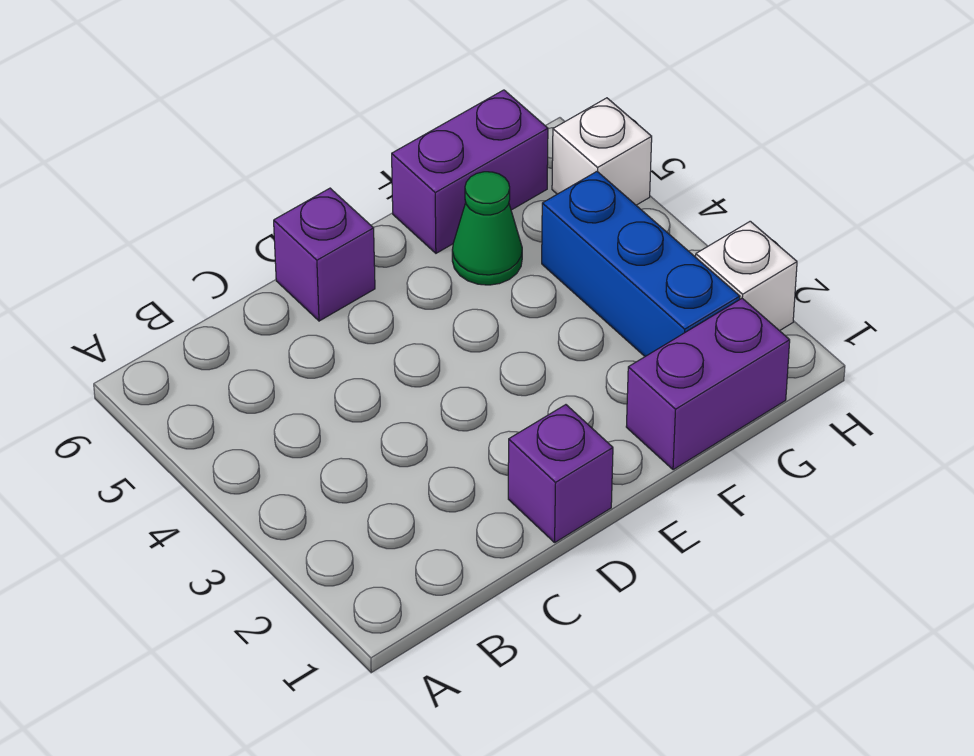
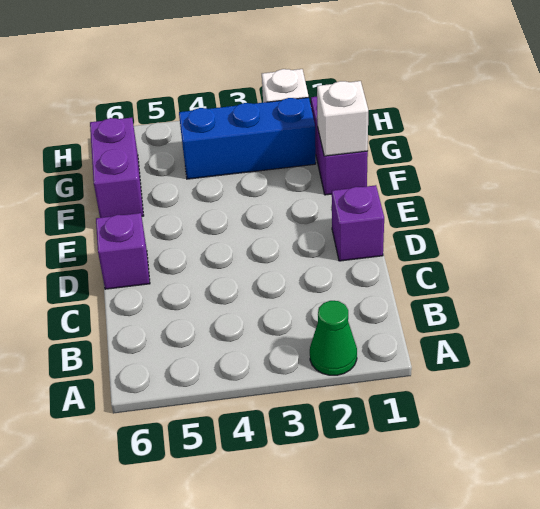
green cone F5 level 1 -> green cone A2 level 1
white brick H5 level 1 -> white brick F1 level 2

